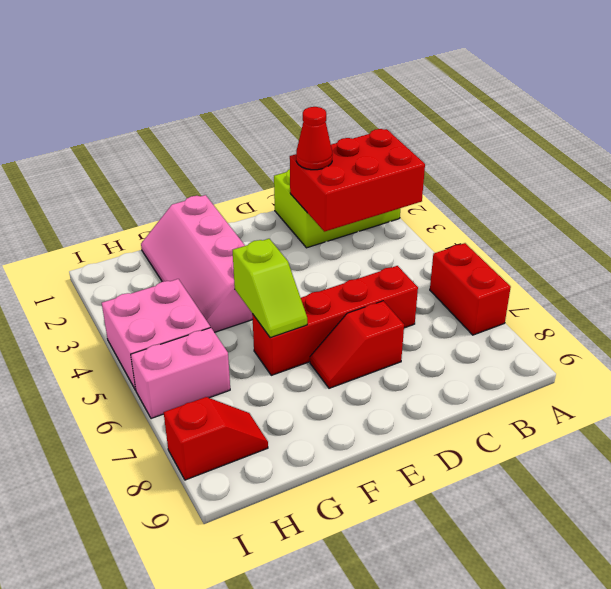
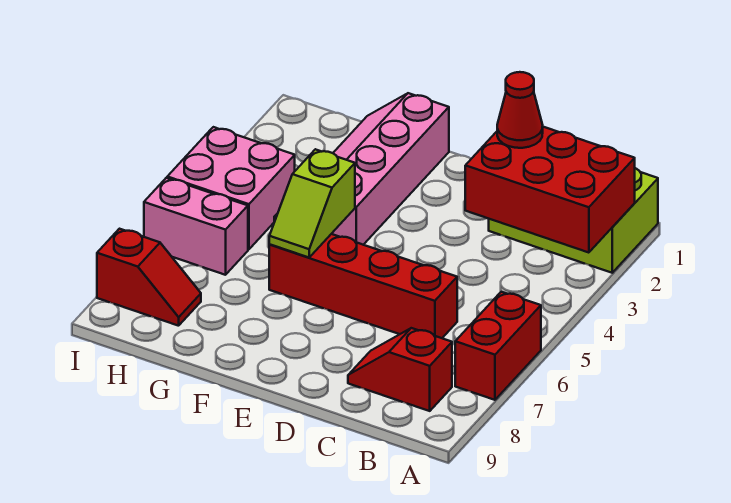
red slope D7:E7 level 1 top D -> red slope B8:C8 level 1 top B

